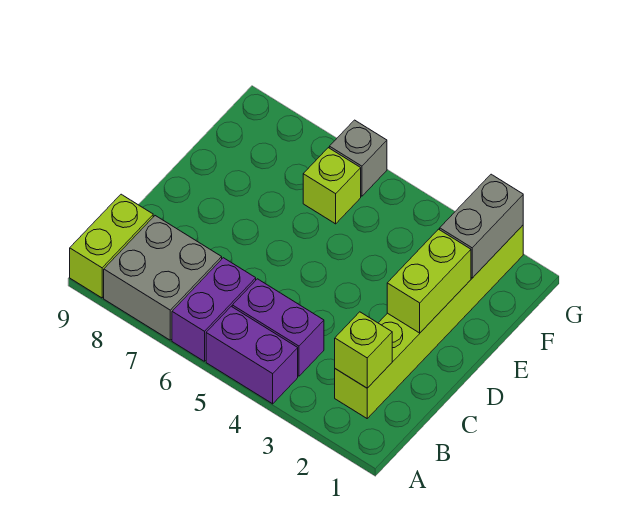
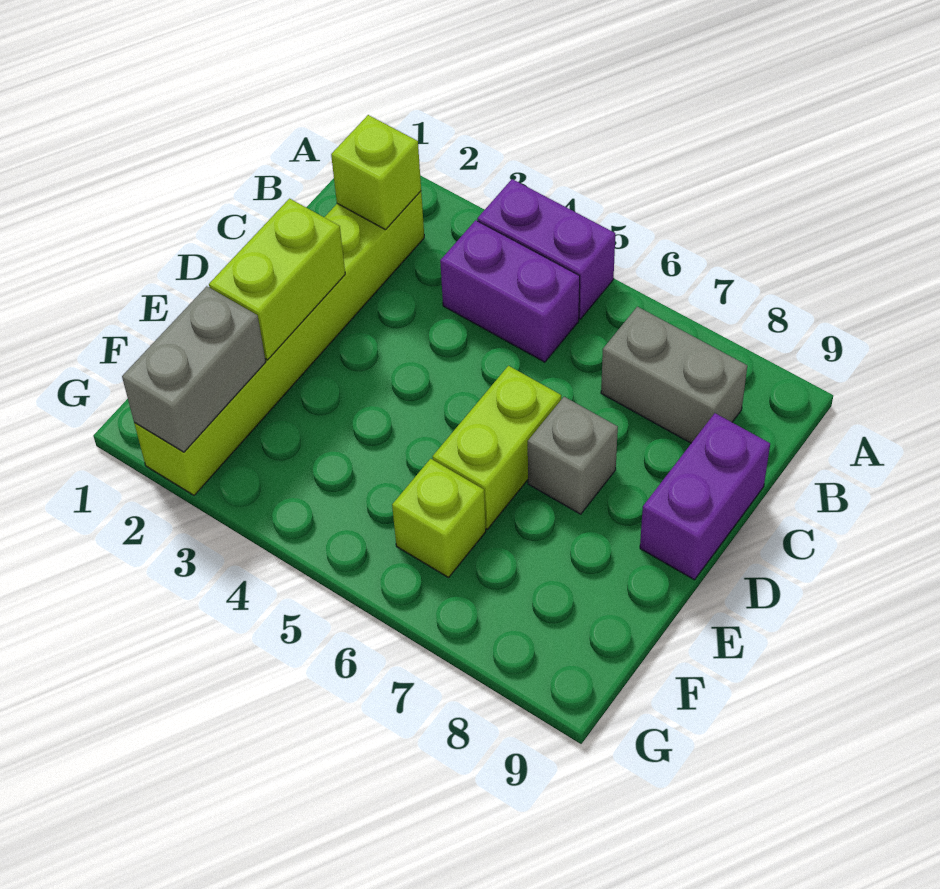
purple brick A6:B6 level 1 -> purple brick C9:D9 level 1
grey brick A7:B8 level 1 -> grey brick B7:B8 level 1
lime brick A9:B9 level 1 -> lime brick D6:E6 level 1
grey brick G6 level 1 -> grey brick D7 level 1

